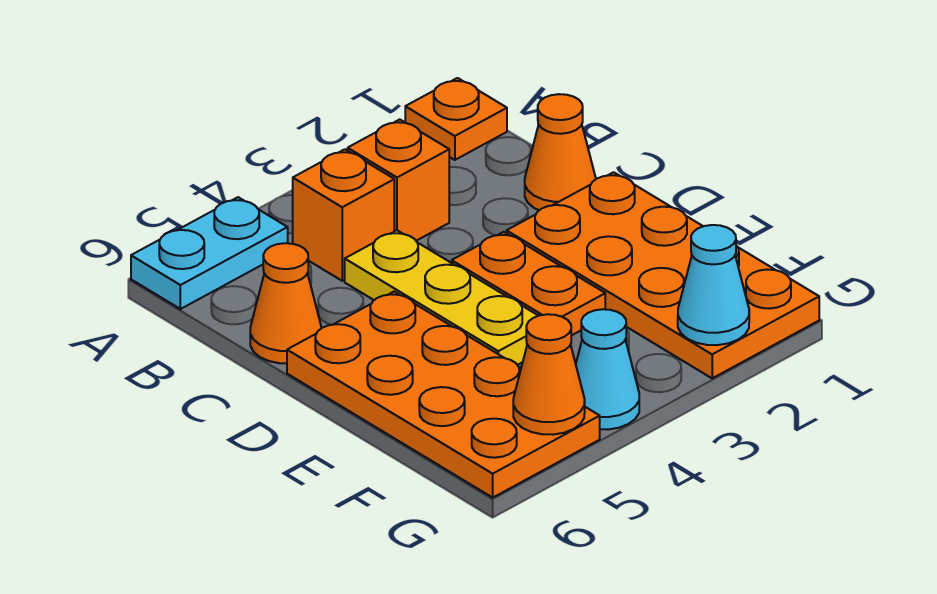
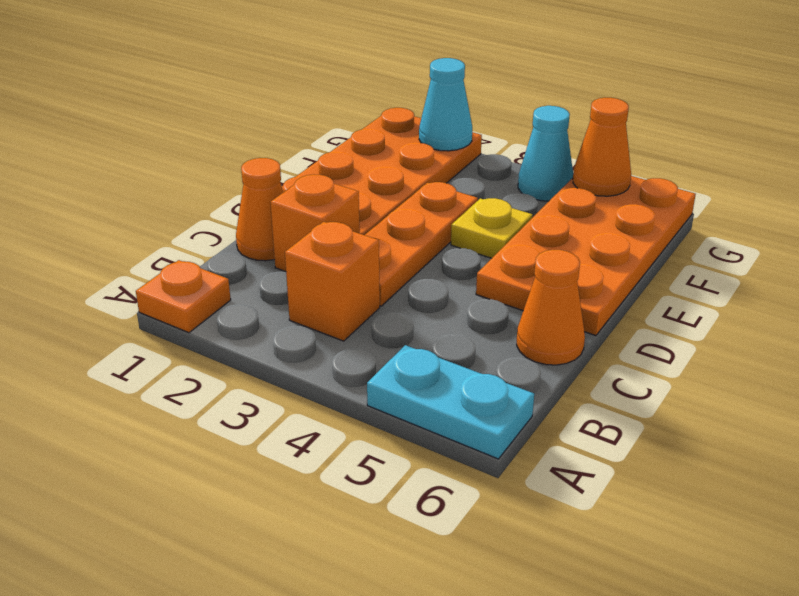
orange brick B4 level 1 -> orange brick C2 level 1
yellow plate C4:E4 level 1 -> yellow plate E4 level 1
orange plate D3:E3 level 1 -> orange plate C3:E3 level 1

